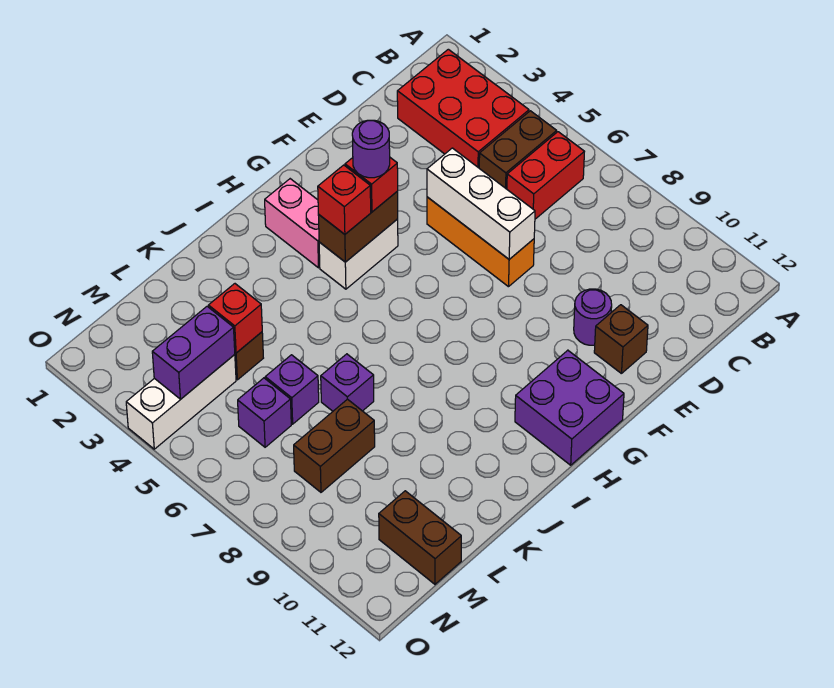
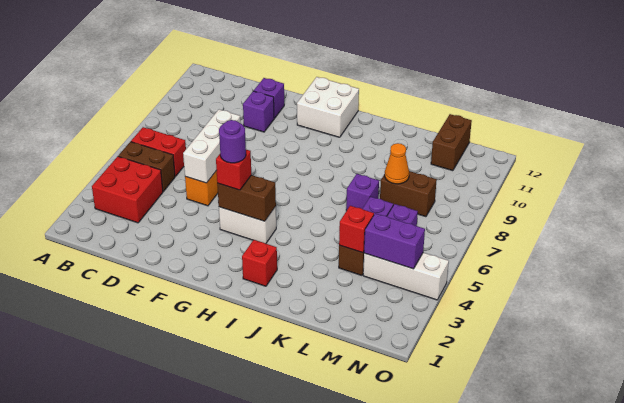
red brick B2:C4 level 1 -> red brick B3:C4 level 1
purple round brick E10 level 1 -> purple brick E10 level 1
brown brick E11 level 1 -> purple brick E11 level 1
purple brick G11:H12 level 1 -> white brick G11:H12 level 1
pink brick H2:H3 level 1 -> none
red brick H4 level 3 -> red brick I2 level 1
none -> orange cone L8 level 2

